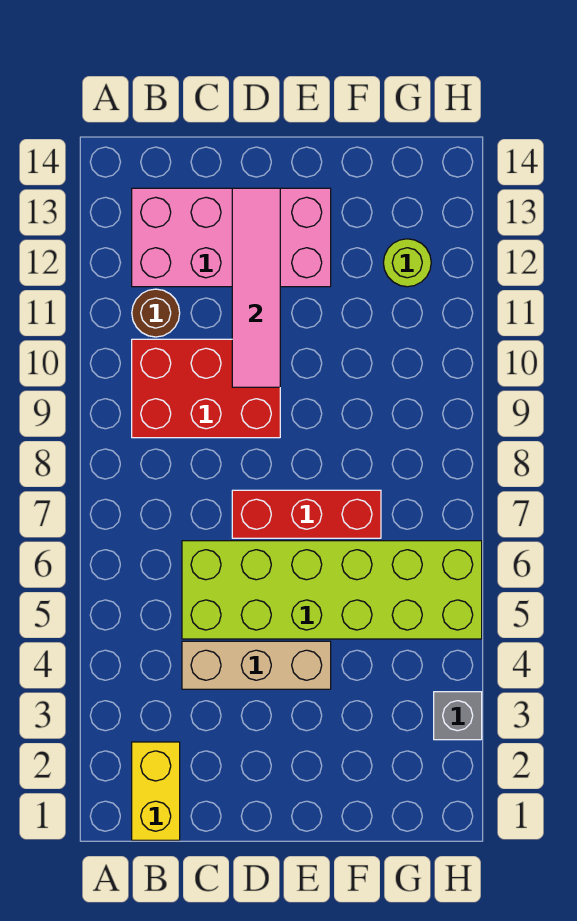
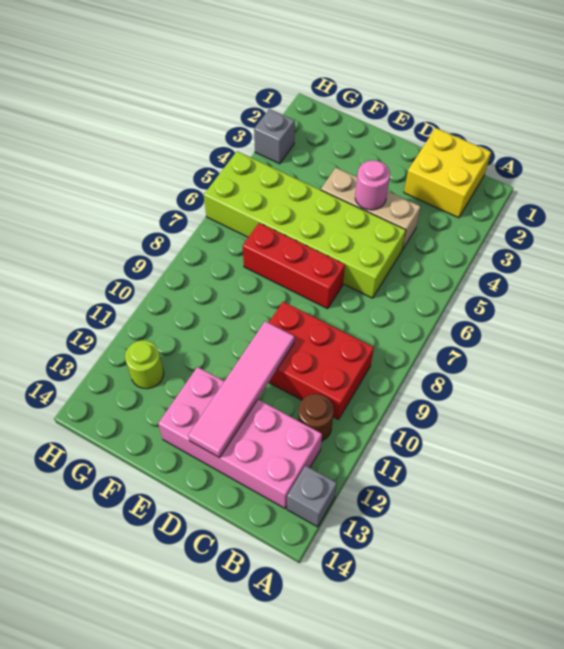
none -> grey brick A13 level 1
yellow brick B1:B2 level 1 -> yellow brick B1:C2 level 1
none -> pink round brick D4 level 2

